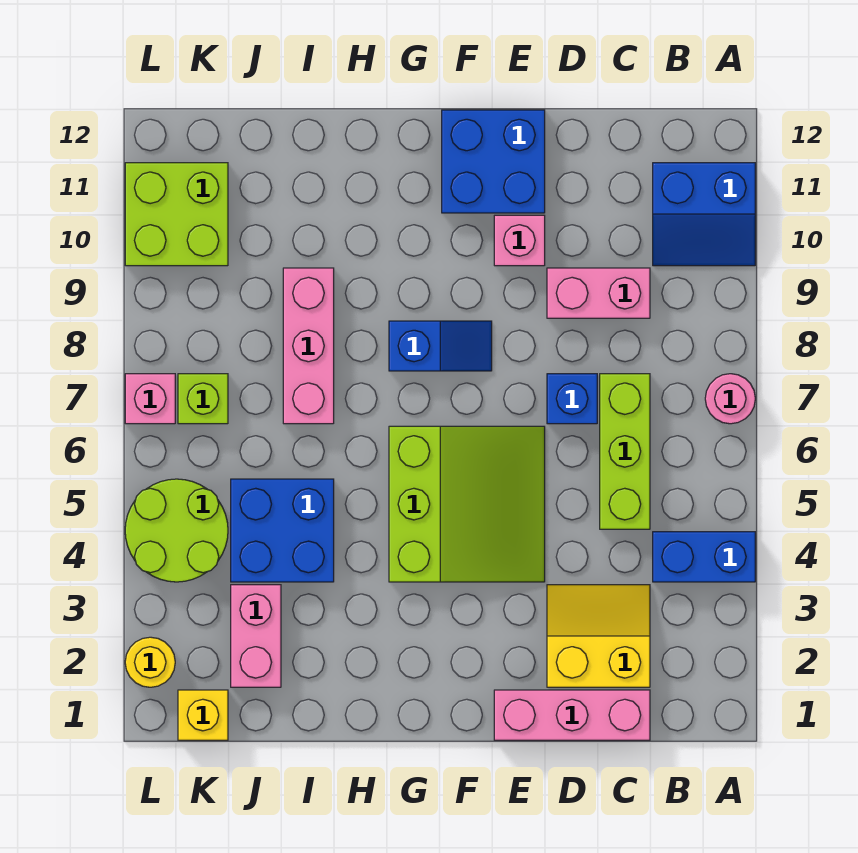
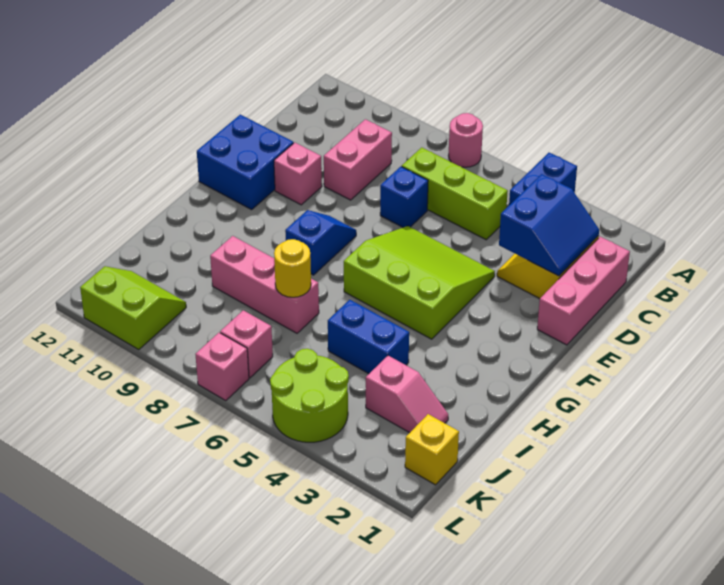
blue slope A10:B11 level 1 top 11 -> blue slope C2:D3 level 2 top 3
blue brick I4:J5 level 1 -> blue brick I4:I5 level 1
pink brick J2:J3 level 1 -> pink slope J2:J3 level 1 top 3
lime brick K7 level 1 -> pink brick K7 level 1
lime brick K10:L11 level 1 -> lime slope K10:L11 level 1 top L
yellow round brick L2 level 1 -> yellow round brick I7 level 2

